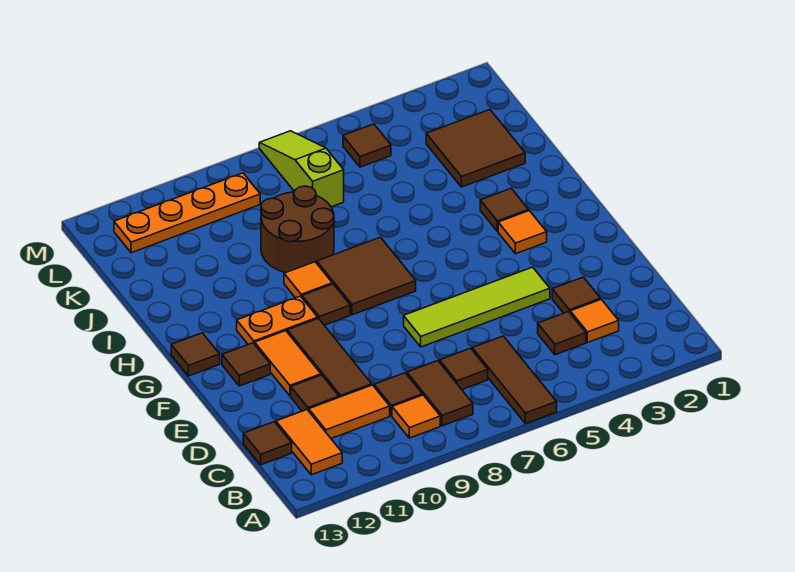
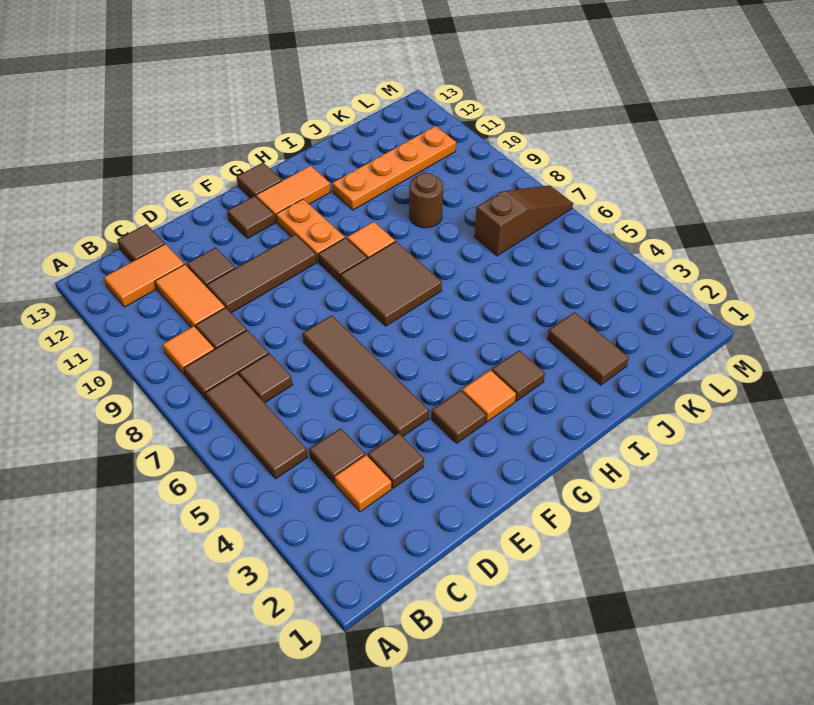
brown tile A6:C6 level 1 -> brown tile B5:B7 level 1
lime tile E4:E7 level 1 -> brown tile E4:E7 level 1
orange tile E11:F11 level 1 -> orange tile G12:H12 level 1
brown round brick I8:J9 level 1 -> brown round brick J9 level 1
brown tile J2:K3 level 1 -> brown tile J2:J3 level 1
lime slope K7:M7 level 1 top K -> brown slope K7:M7 level 1 top K
brown tile L5 level 1 -> brown tile F3 level 1
orange plate L9:L12 level 1 -> orange plate I11:L11 level 1

